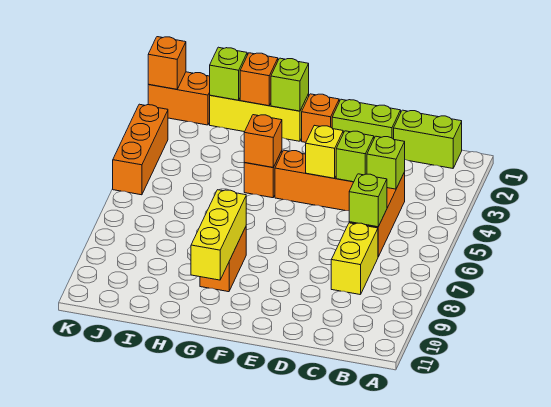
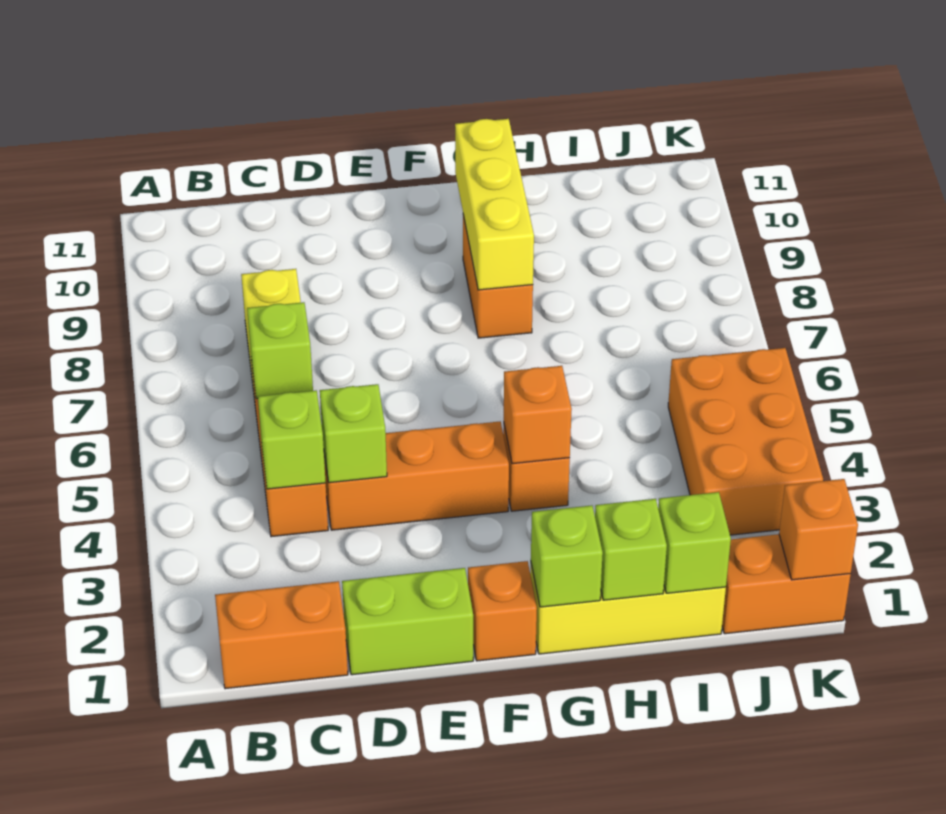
lime brick B1:C1 level 1 -> orange brick B1:C1 level 1
yellow brick E4 level 2 -> none
orange brick H1 level 2 -> lime brick H1 level 2
orange brick K3:K5 level 1 -> orange brick J3:K5 level 1

